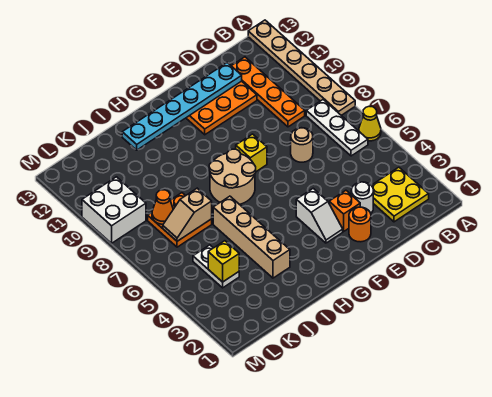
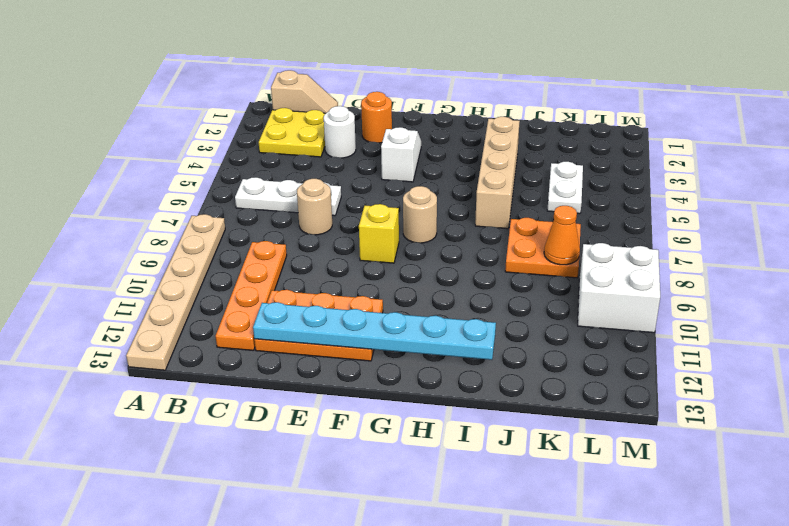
yellow cone A6 level 1 -> none
white plate B6:B8 level 1 -> white plate B6:D6 level 1
orange brick E3 level 1 -> none
tan round brick G7:H8 level 1 -> tan round brick G7 level 1
tan slope J7:K7 level 2 top J -> tan slope B1:C1 level 1 top B
yellow brick K4 level 2 -> none

